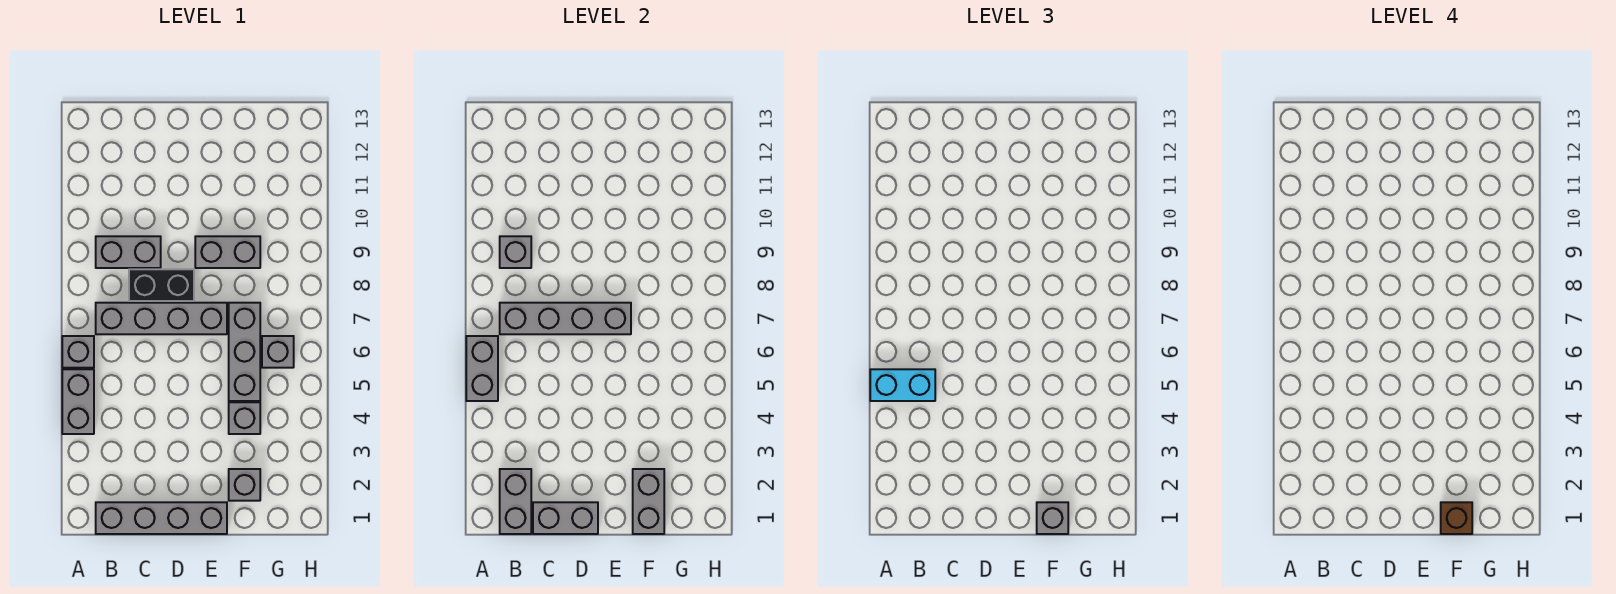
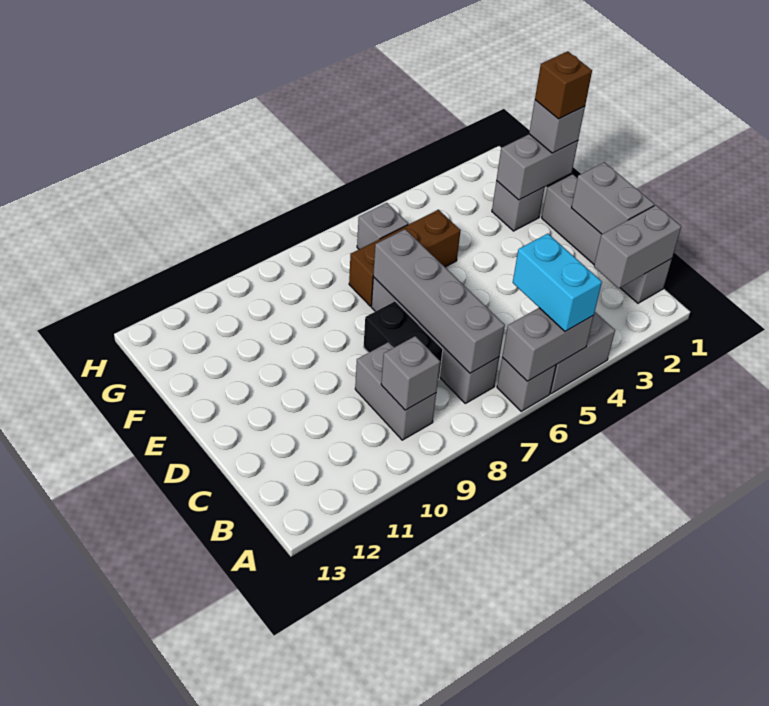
grey brick E9:F9 level 1 -> none
grey brick F4 level 1 -> none
grey brick F5:F7 level 1 -> brown brick F5:F7 level 1

